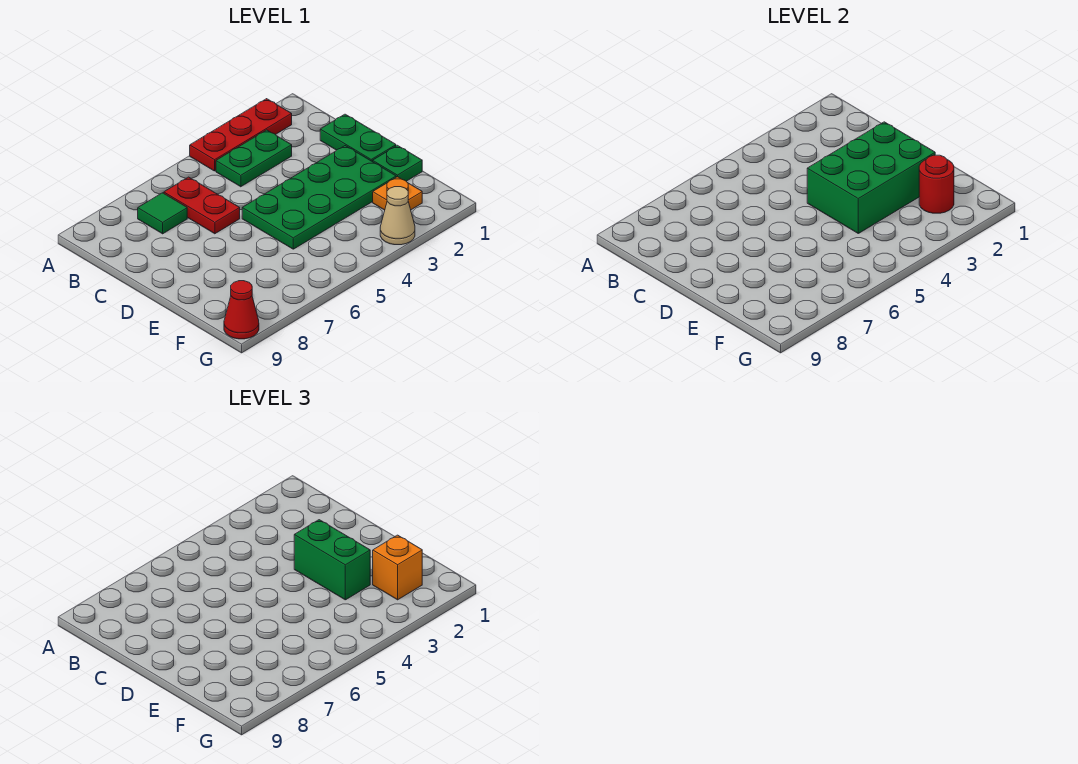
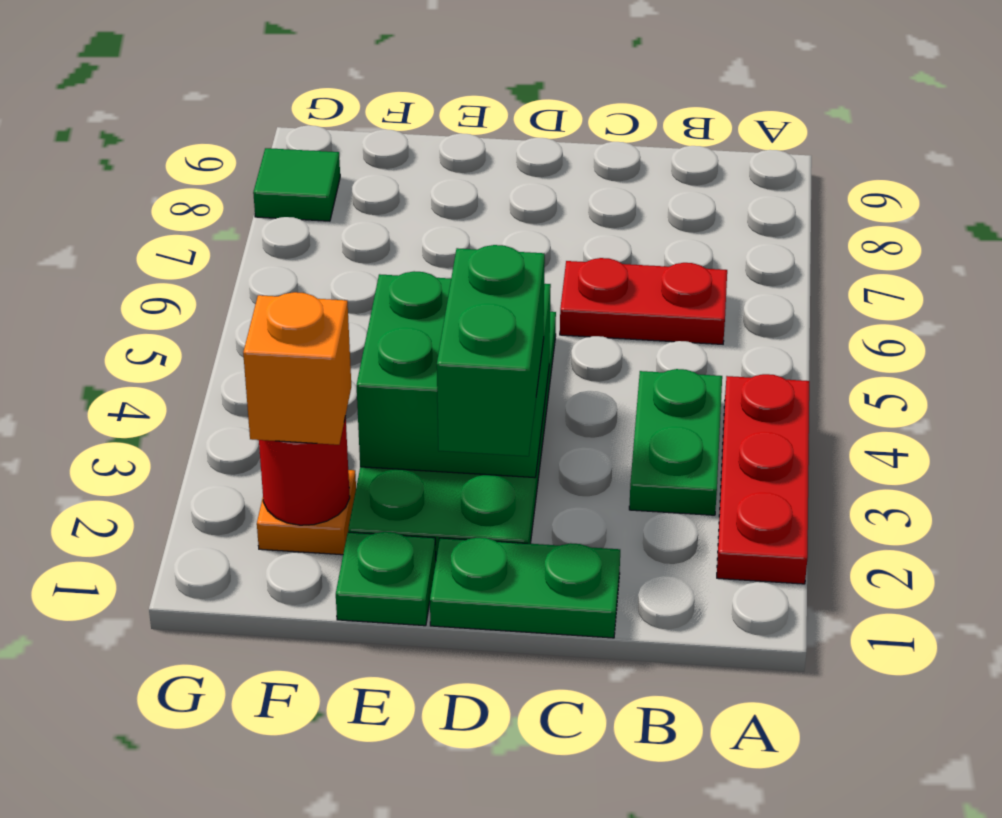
green tile B7 level 1 -> green tile G8 level 1
green brick D2:E4 level 2 -> green brick D3:E4 level 2
green brick D3:E3 level 3 -> green brick D2:D3 level 3
tan cone G3 level 1 -> none
red cone G9 level 1 -> none

